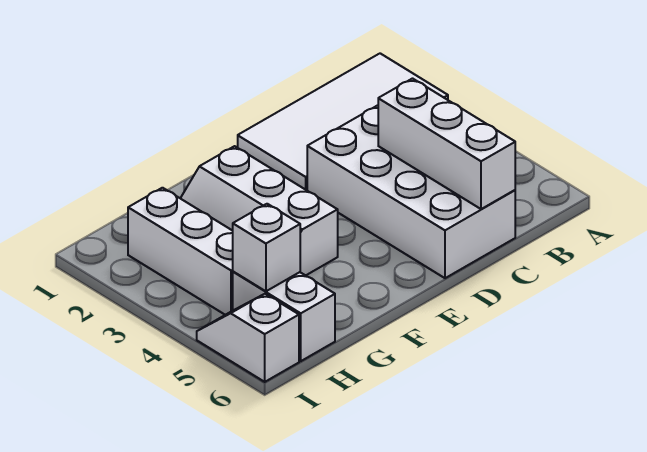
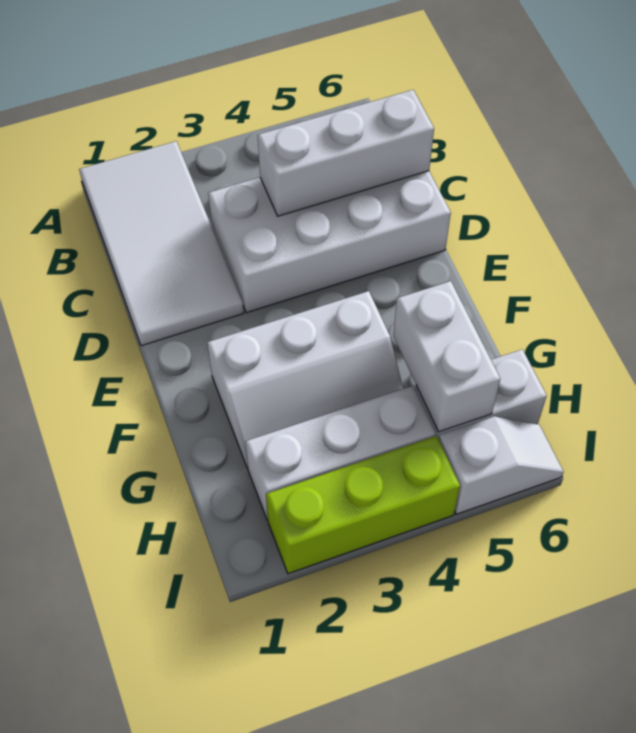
white brick H5 level 2 -> white brick G5:H5 level 2
none -> lime brick I2:I4 level 1
white slope I5:I6 level 1 top 6 -> white slope I5:I6 level 1 top 5

